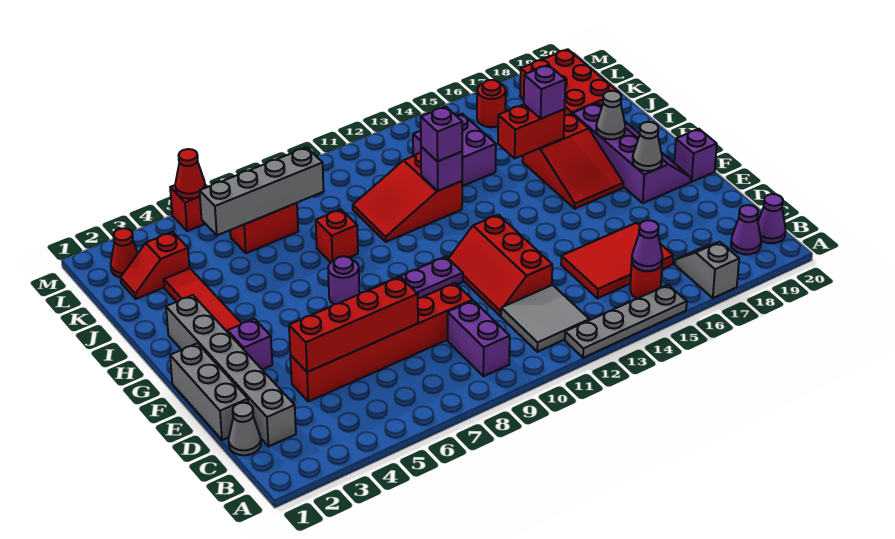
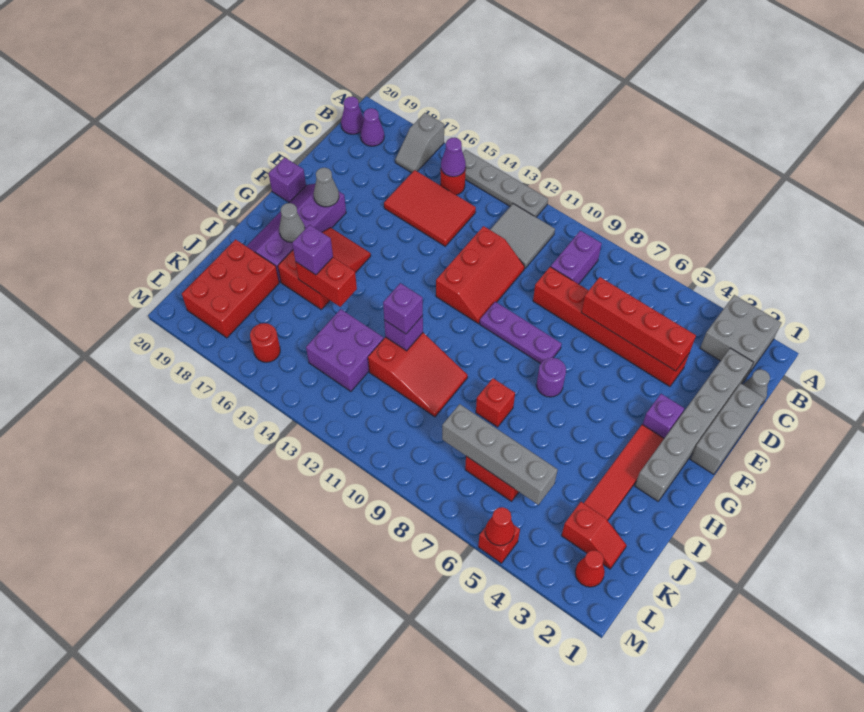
none -> grey brick A2:B3 level 1

